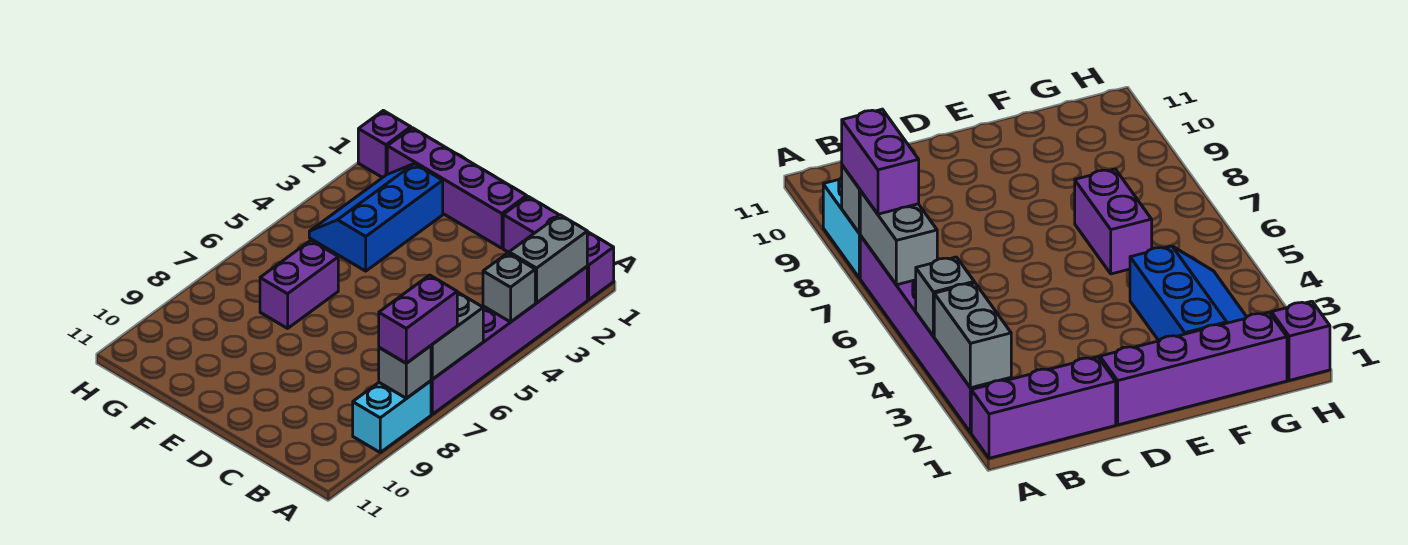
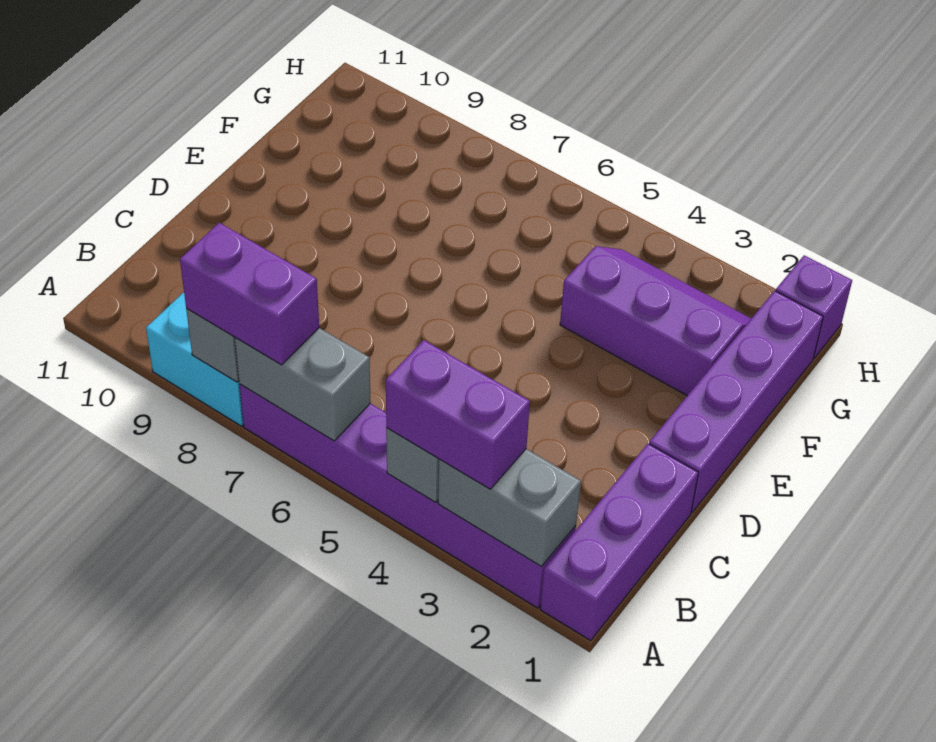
blue slope F2:G4 level 1 top F -> purple slope F2:G4 level 1 top F
purple brick F6:F7 level 1 -> purple brick A3:A4 level 3

